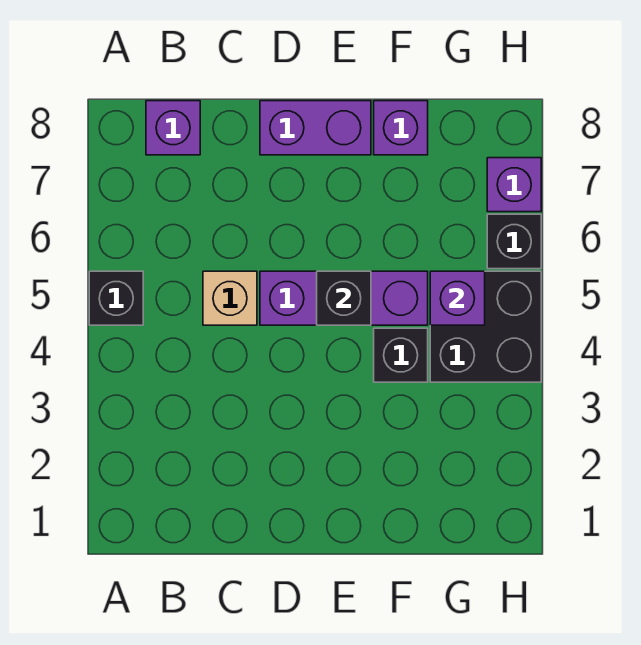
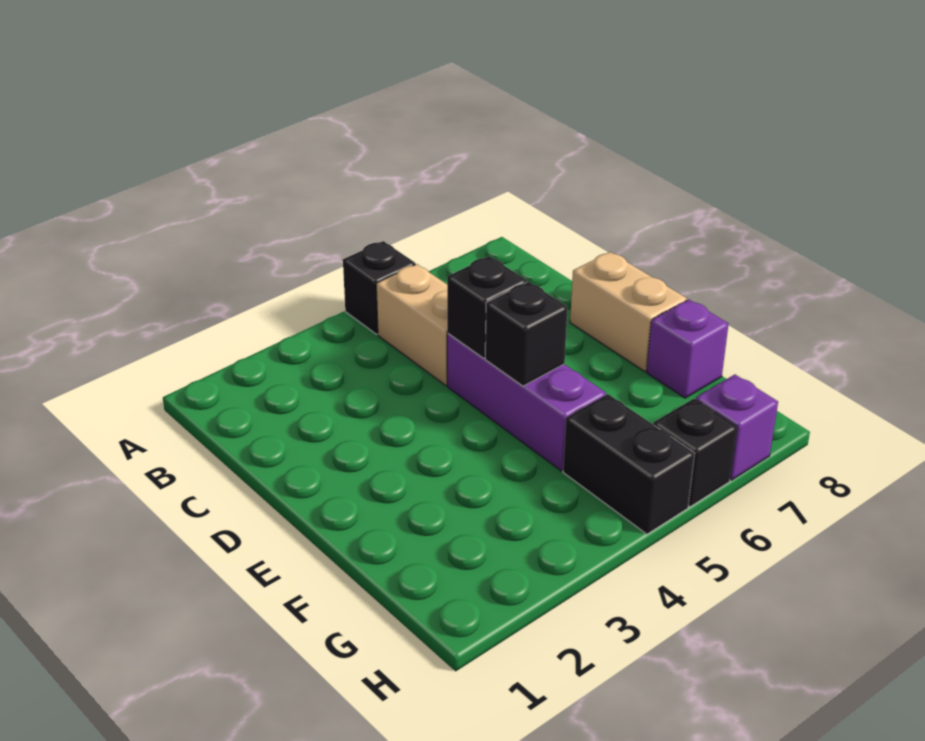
purple brick B8 level 1 -> none
tan brick C5 level 1 -> tan brick B5:C5 level 1
purple brick D8:E8 level 1 -> tan brick D8:E8 level 1
black brick F4 level 1 -> black brick D5 level 2
black brick G4:H5 level 1 -> black brick G5:H5 level 1
purple brick G5 level 2 -> none

